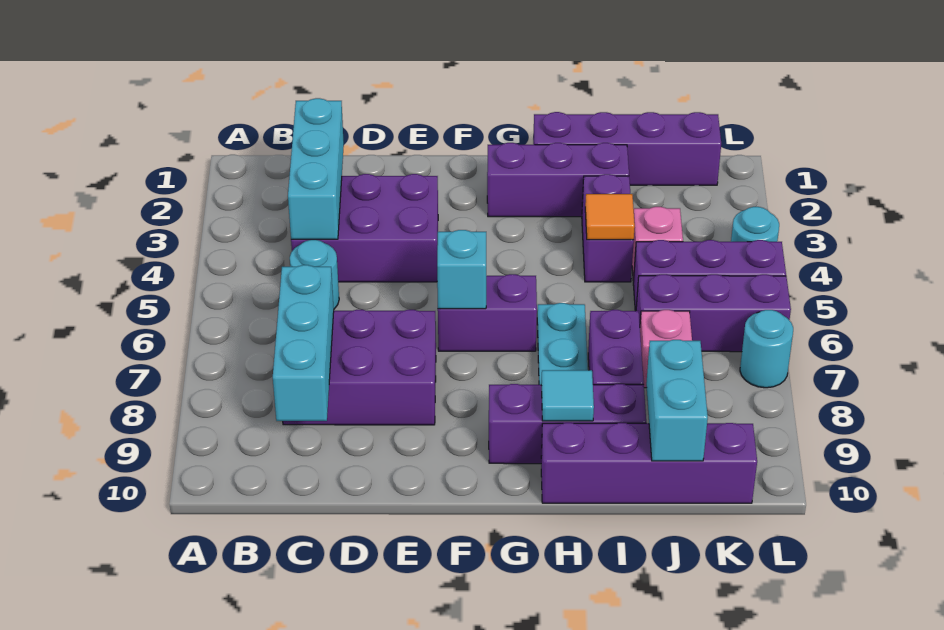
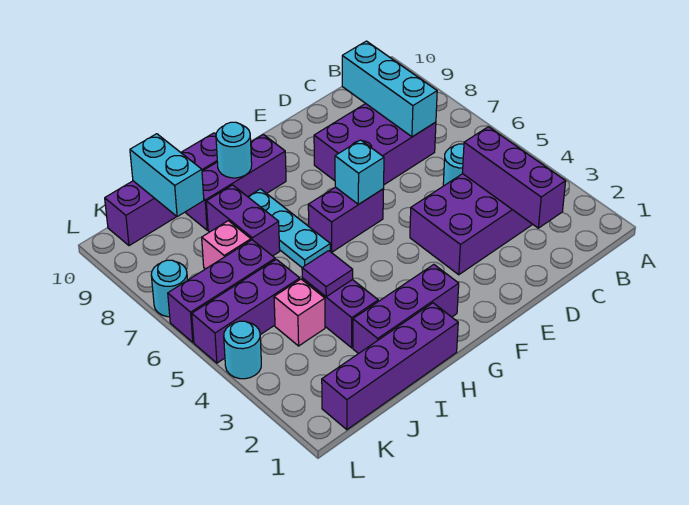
cyan brick C2:C4 level 2 -> purple brick C2:C4 level 2
cyan tile H9 level 2 -> cyan round brick H9 level 2
orange tile I4 level 2 -> purple tile I4 level 2

